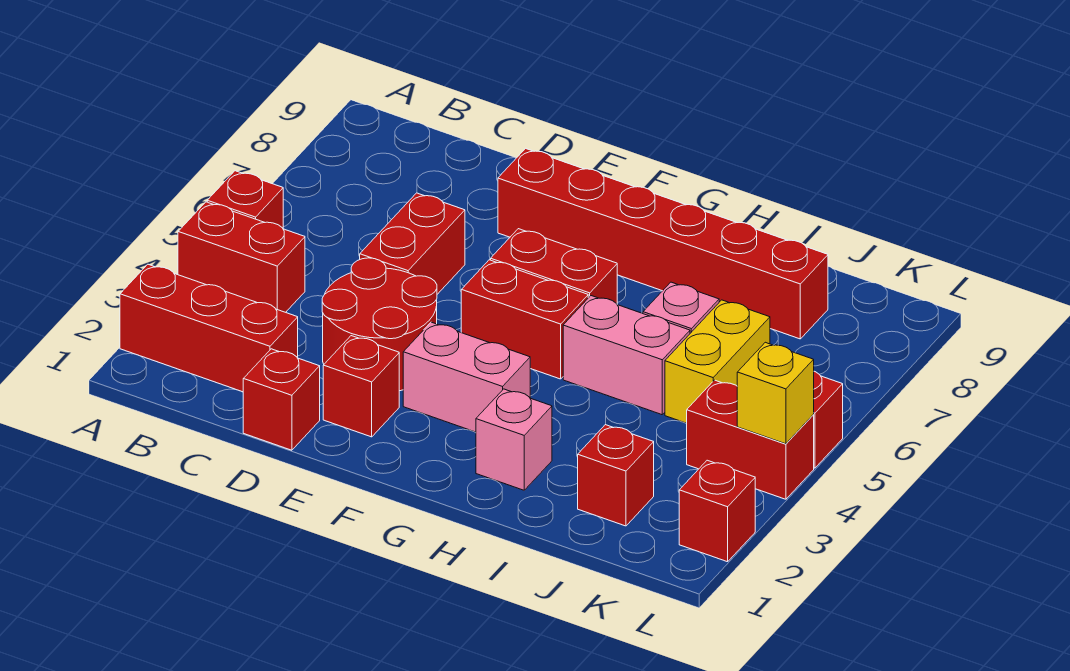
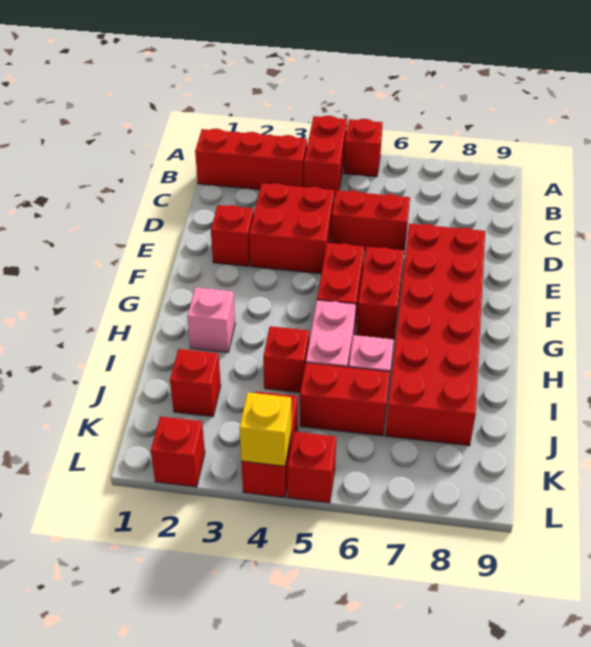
red brick A2:C2 level 1 -> red brick B1:B3 level 1
red brick D1 level 1 -> red brick I4 level 1
red round brick D3:E4 level 1 -> red brick D3:E4 level 1
red brick E8:J8 level 1 -> red brick E7:J8 level 1
pink brick F3:G3 level 1 -> none
yellow brick J5:J6 level 1 -> red brick J5:J6 level 1

